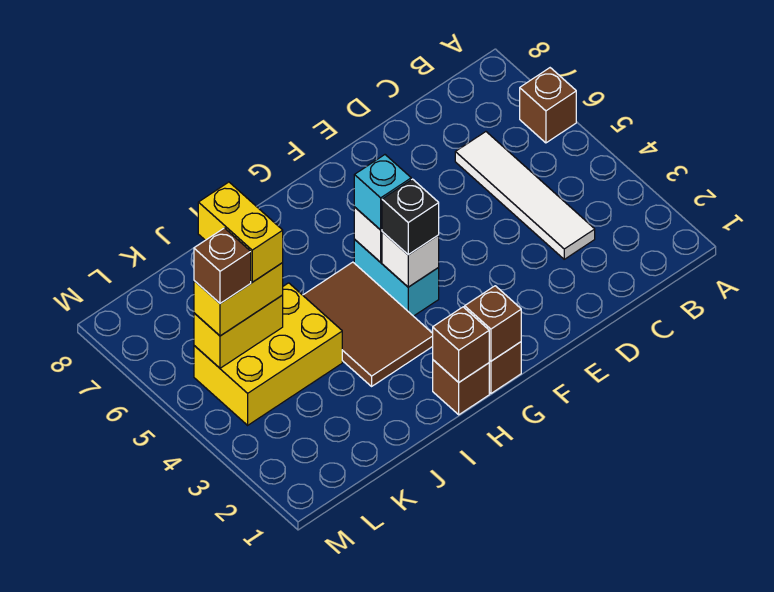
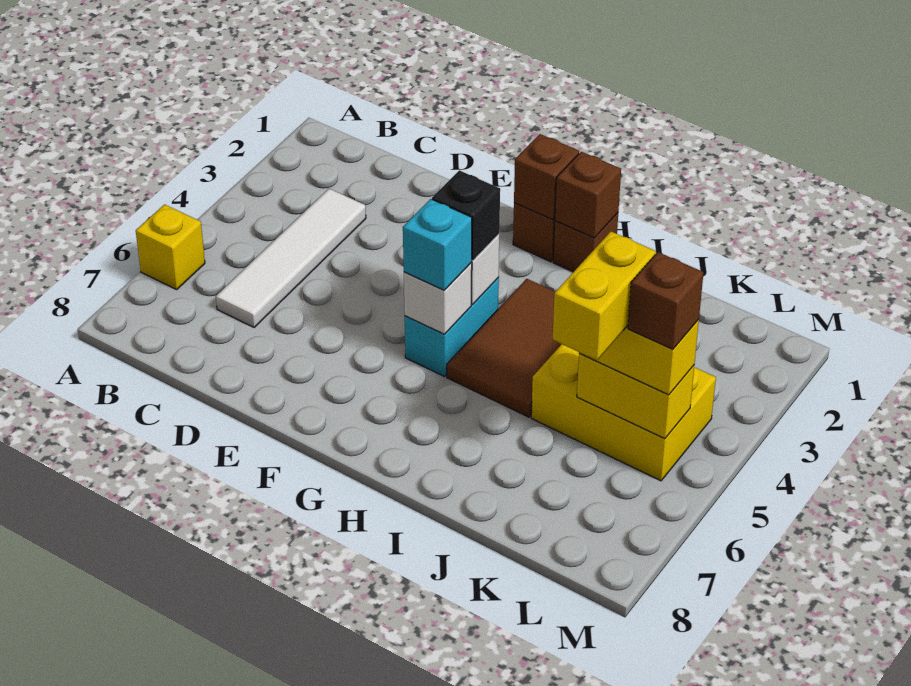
brown brick A6 level 1 -> yellow brick A6 level 1

